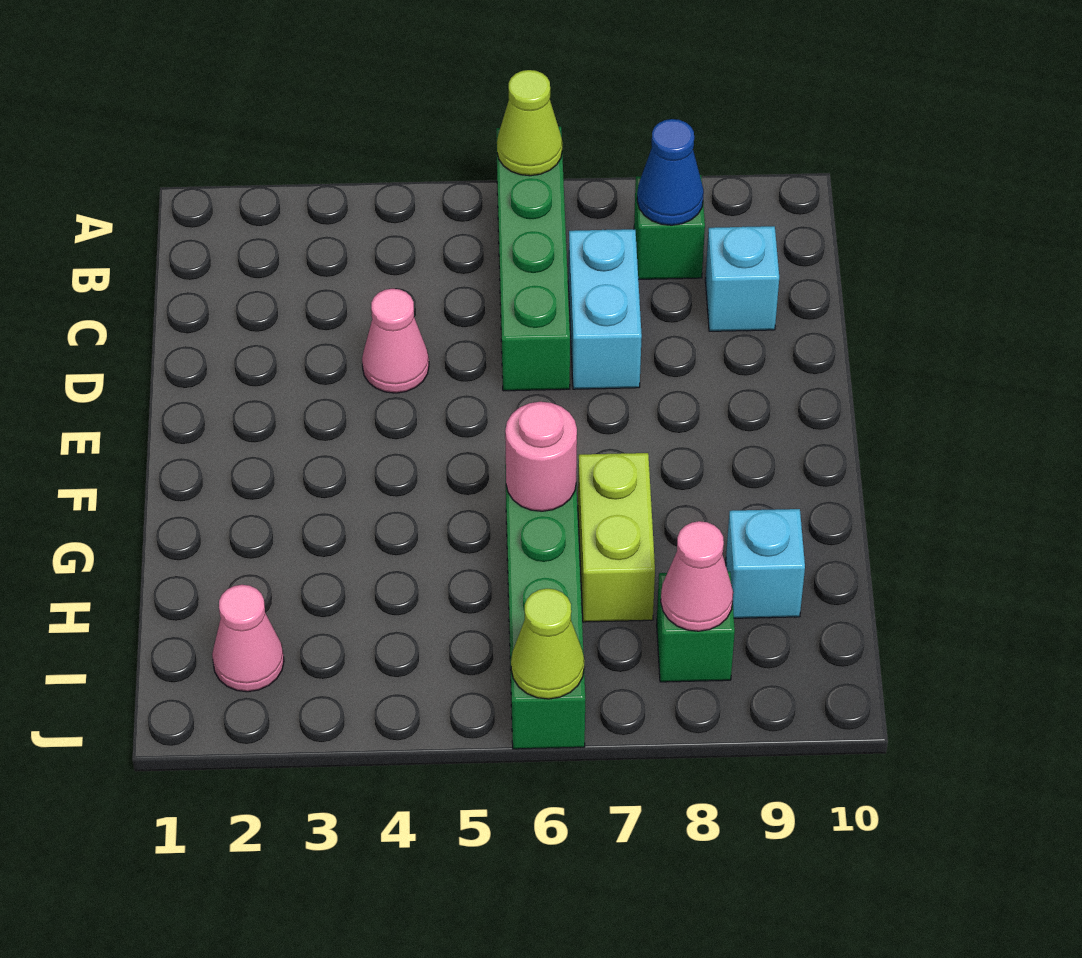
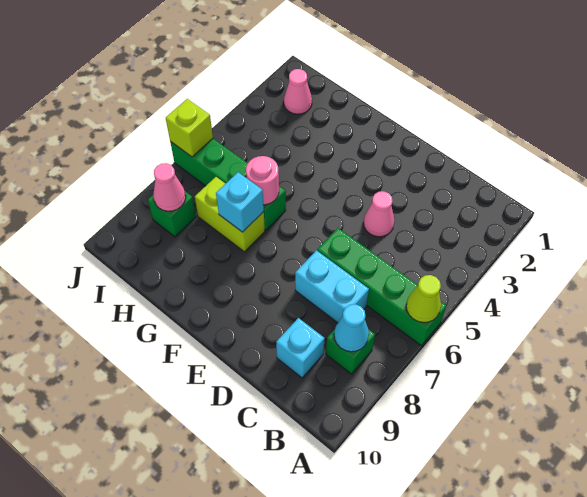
blue cone B8 level 2 -> cyan cone B8 level 2
cyan brick H9 level 1 -> cyan brick G7 level 2
lime cone J6 level 2 -> lime brick J6 level 2

